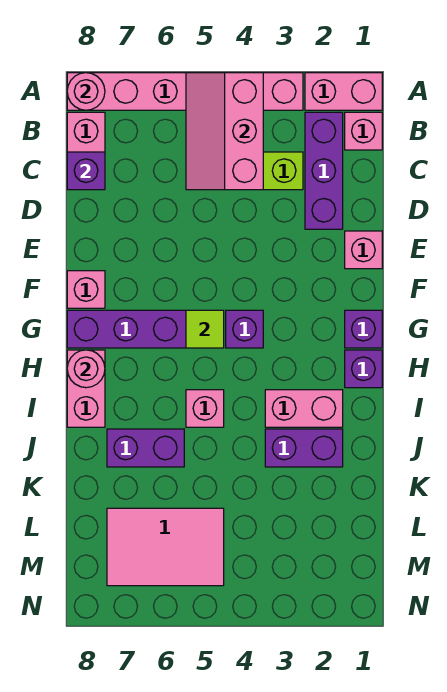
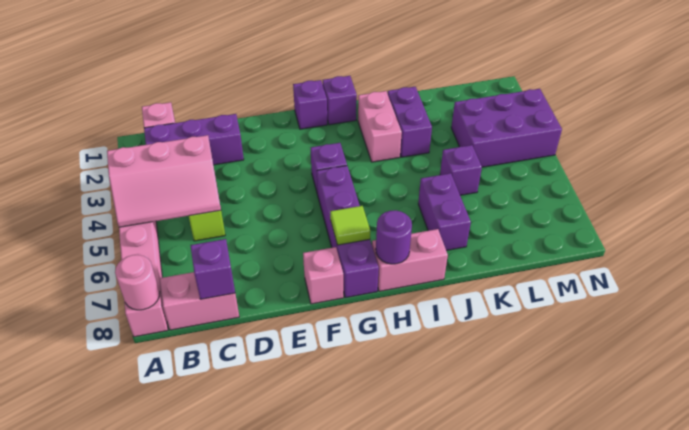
pink brick A1:A2 level 1 -> none
pink brick E1 level 1 -> none
lime tile G5 level 2 -> lime tile G7 level 2
pink round brick H8 level 2 -> purple round brick H8 level 2
pink brick I5 level 1 -> none
none -> purple brick K5 level 1
none -> purple brick L3:N4 level 1
pink tile L5:M7 level 1 -> none

